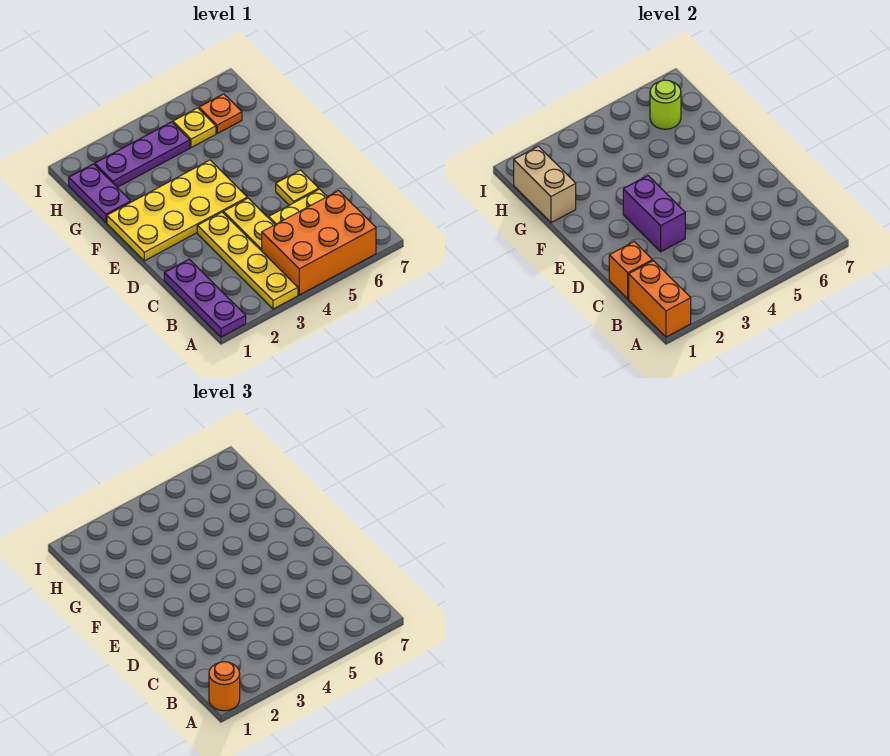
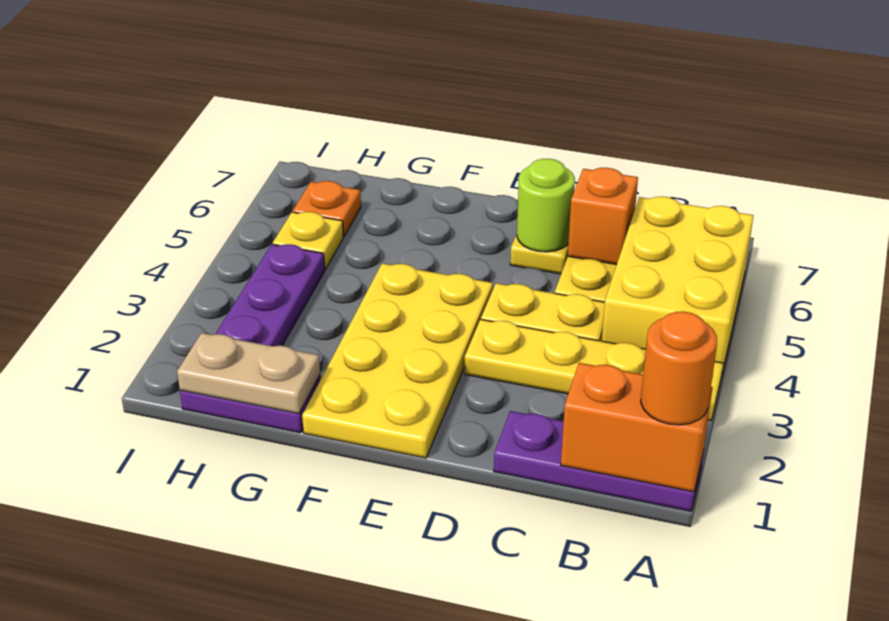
orange brick A4:B6 level 1 -> yellow brick A4:B6 level 1
orange brick C1 level 2 -> orange brick C6 level 2
purple brick D3:E3 level 2 -> none
tan brick G1:H1 level 2 -> tan plate G1:H1 level 2
lime round brick H6 level 2 -> lime round brick D6 level 2

